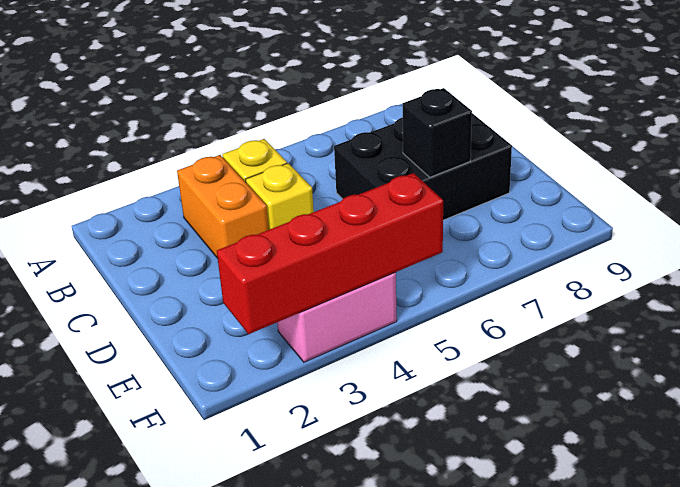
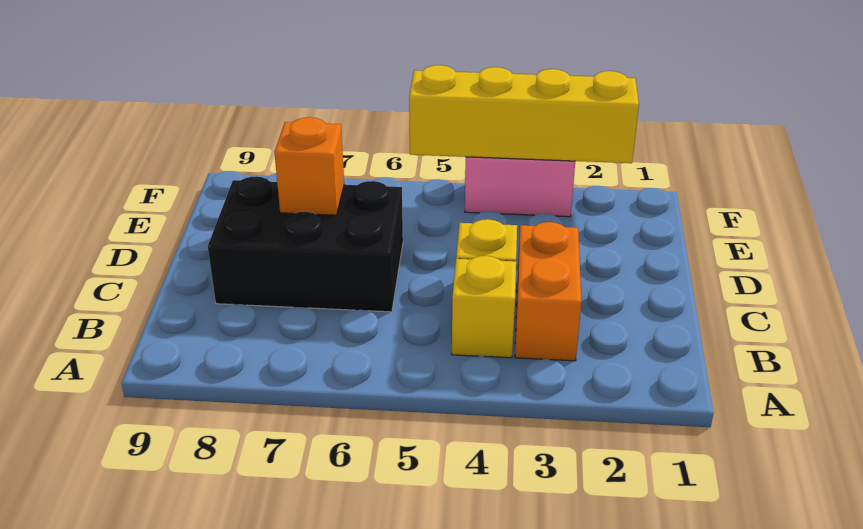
black brick D7 level 2 -> orange brick D7 level 2
red brick F2:F5 level 2 -> yellow brick F2:F5 level 2

